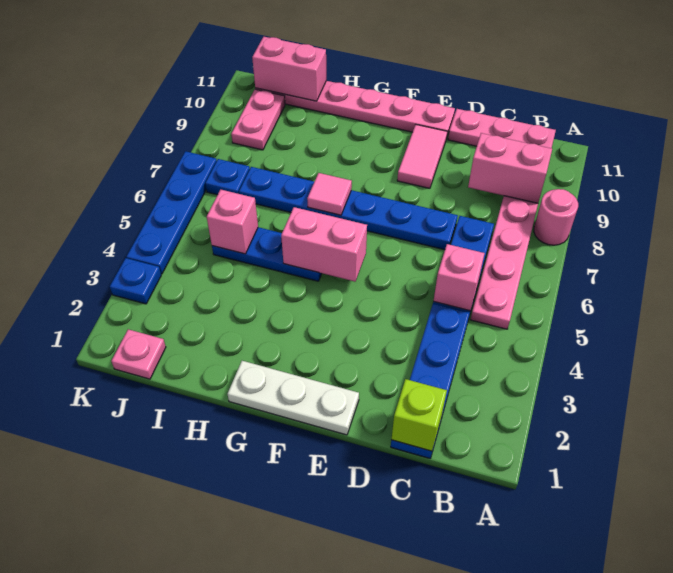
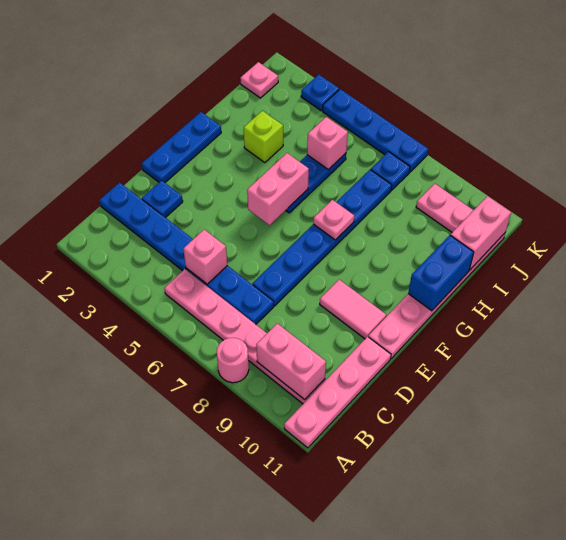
pink brick B9:C9 level 2 -> pink brick B9:B10 level 2
pink plate B11:D11 level 1 -> pink plate A11:D11 level 1
lime brick C1 level 2 -> lime brick H3 level 1
none -> blue plate D2 level 1
white plate E1:G1 level 1 -> blue plate E1:G1 level 1
pink tile G7 level 2 -> pink plate G7 level 2
none -> blue brick G11:H11 level 2

